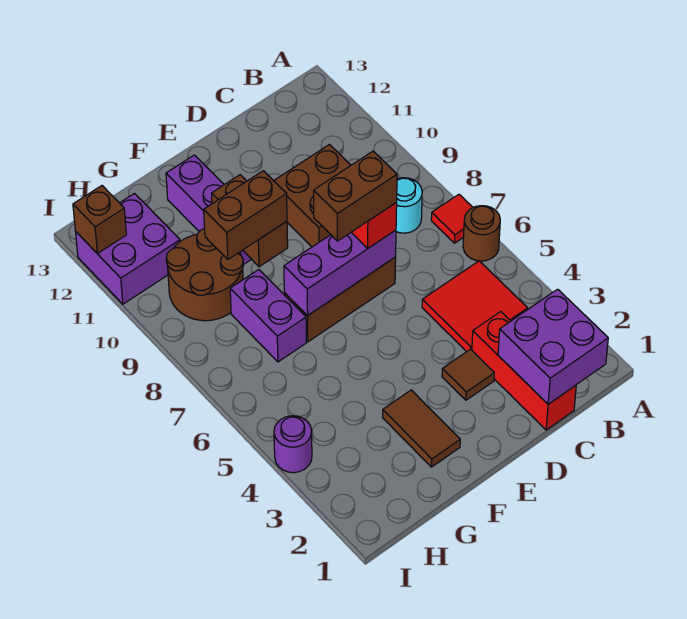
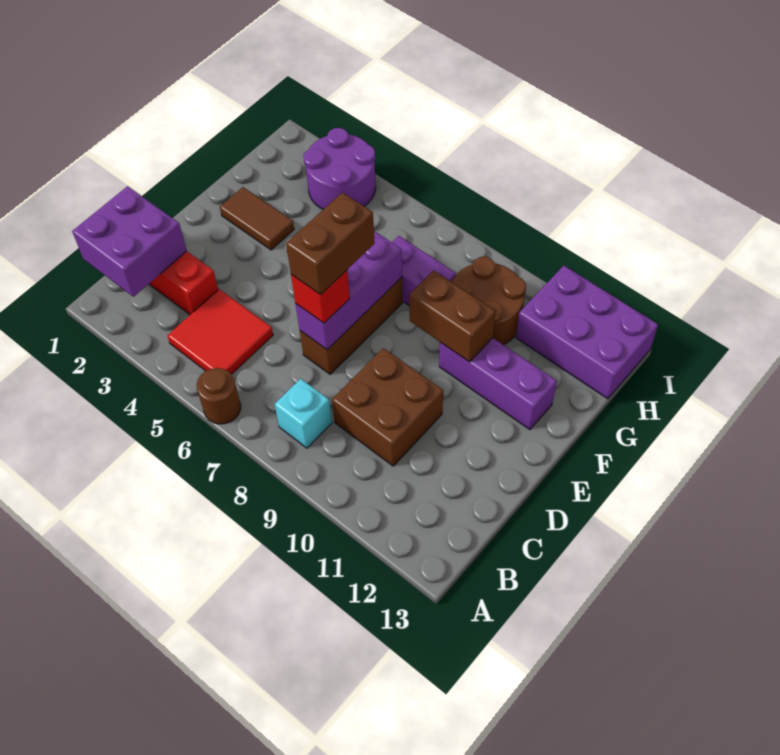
red tile A7 level 1 -> none
cyan round brick B8 level 1 -> cyan brick B8 level 1
brown tile D3 level 1 -> none
brown brick F9:G9 level 3 -> none
purple brick H11:I12 level 1 -> purple brick H11:I13 level 1
purple round brick I4 level 1 -> purple round brick H3:I4 level 1
brown brick I12 level 2 -> none

